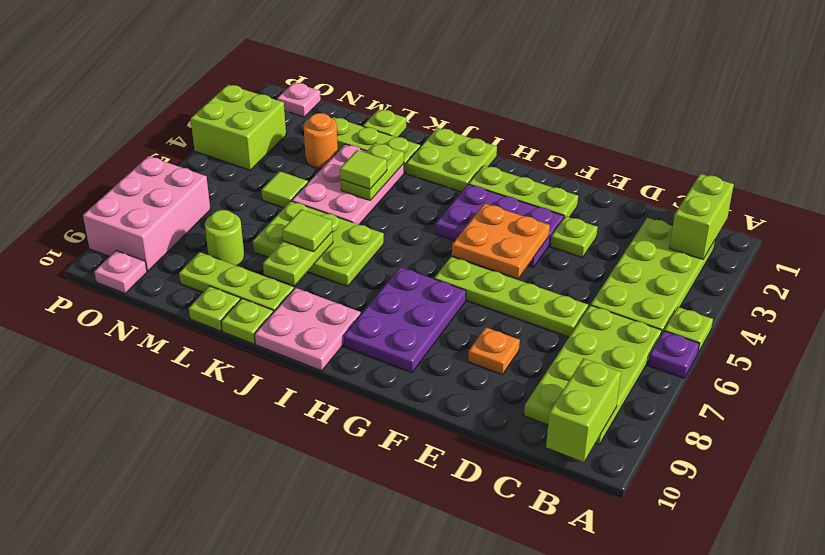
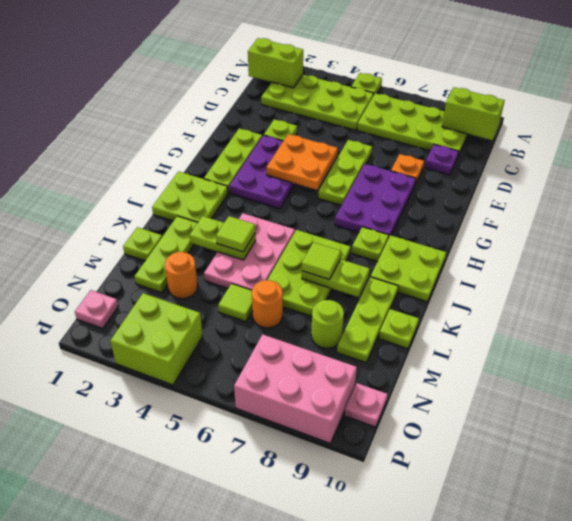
purple plate A6 level 1 -> purple plate D9 level 1
lime plate D6:G6 level 1 -> lime plate E6:G6 level 1
purple plate G7:H9 level 1 -> purple plate F7:H8 level 1
pink plate I9:J10 level 1 -> lime plate I9:J10 level 1
pink plate K3:L5 level 1 -> pink plate J4:L5 level 1
lime plate K10 level 1 -> lime plate I8 level 1
none -> orange round brick M6 level 1

